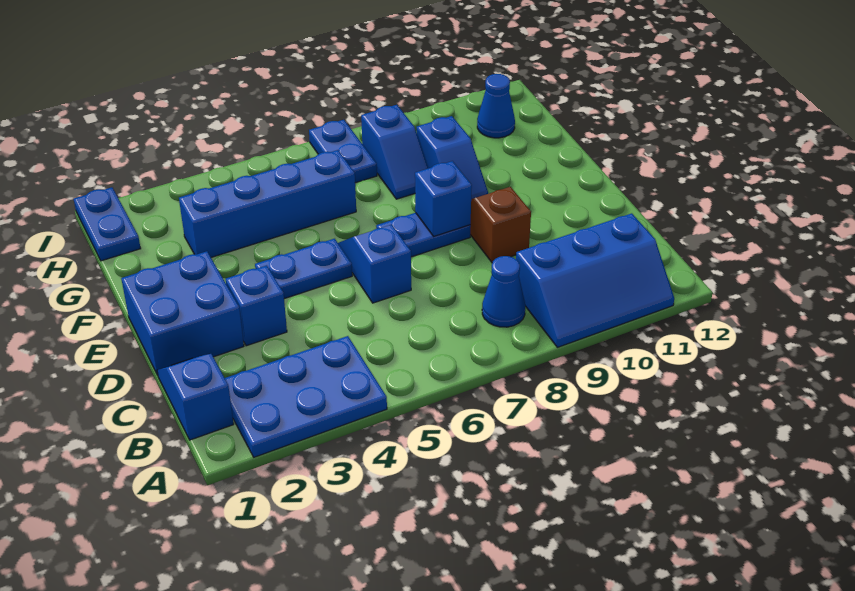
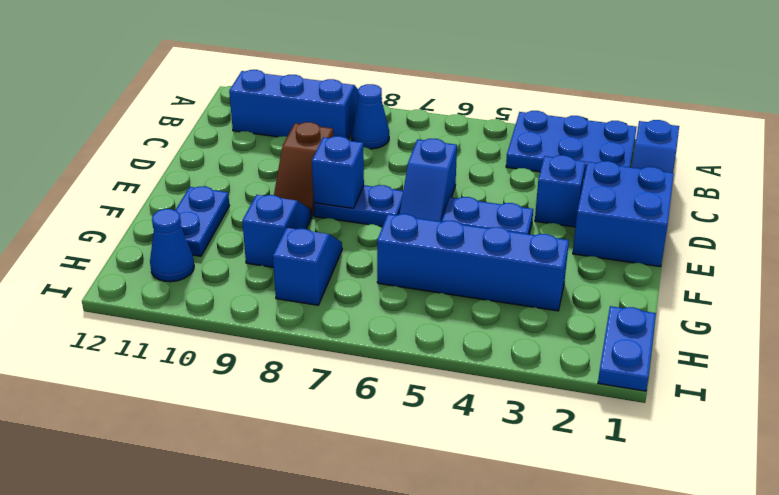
blue plate H7:I7 level 1 -> blue plate F11:G11 level 1

